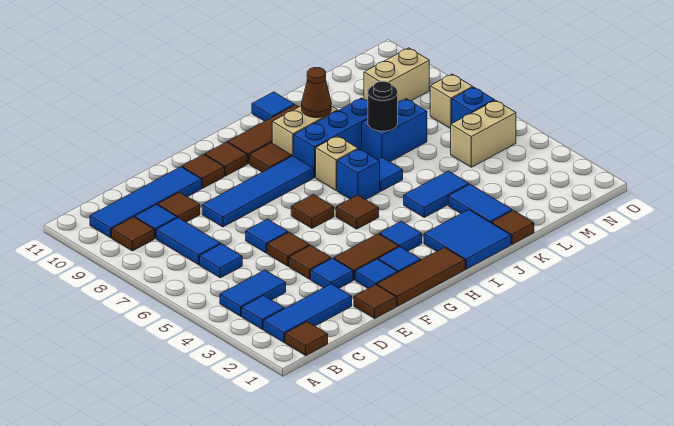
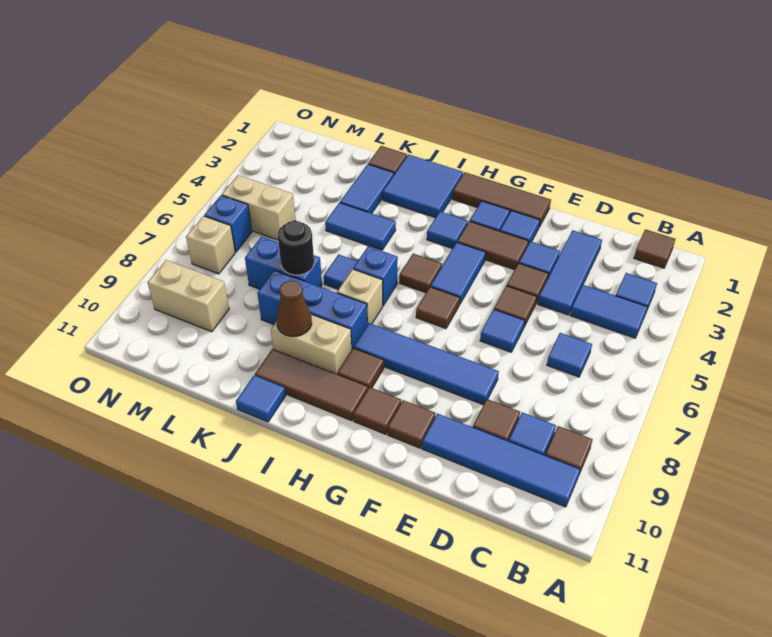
blue tile B2:D2 level 1 -> blue tile D2:D4 level 1
blue tile C7:C8 level 1 -> blue tile G4:G5 level 1
brown tile E1 level 1 -> none

